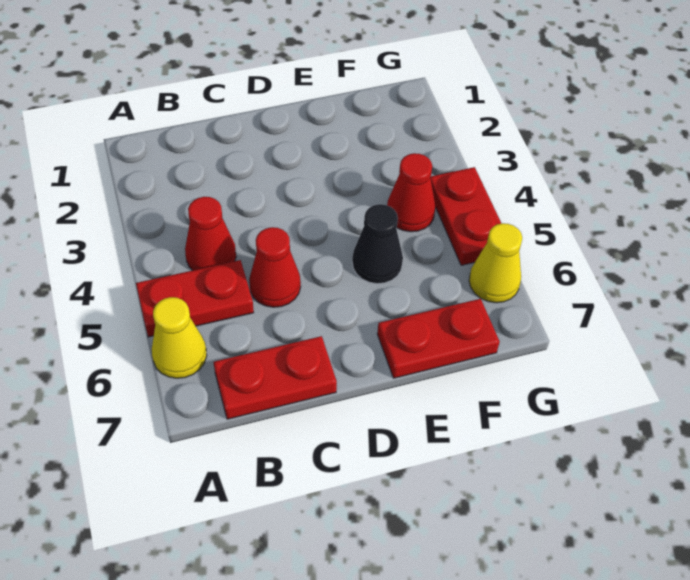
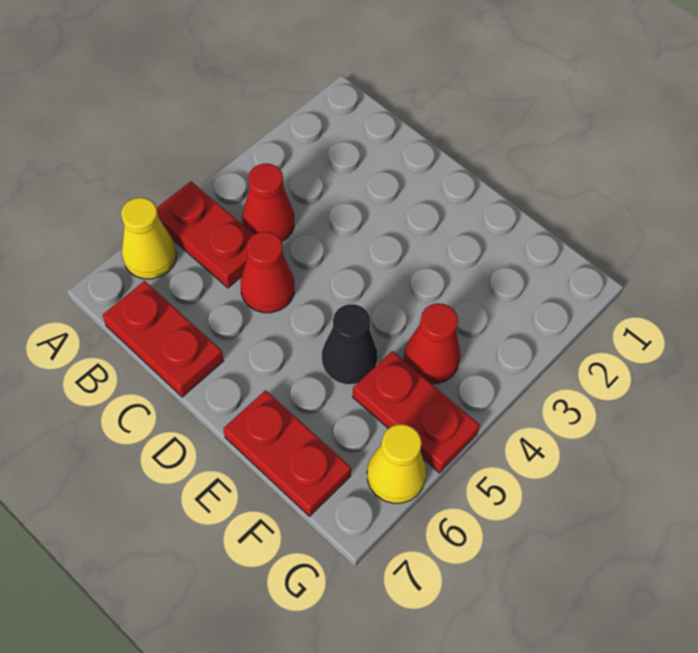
red plate G4:G5 level 1 -> red plate F5:G5 level 1

